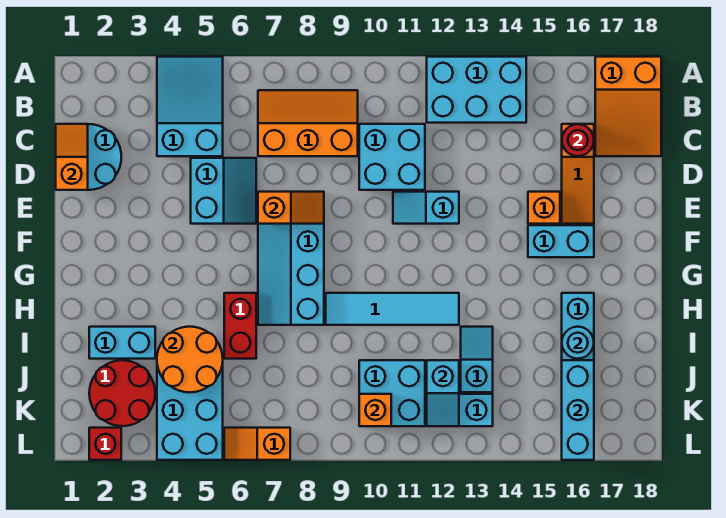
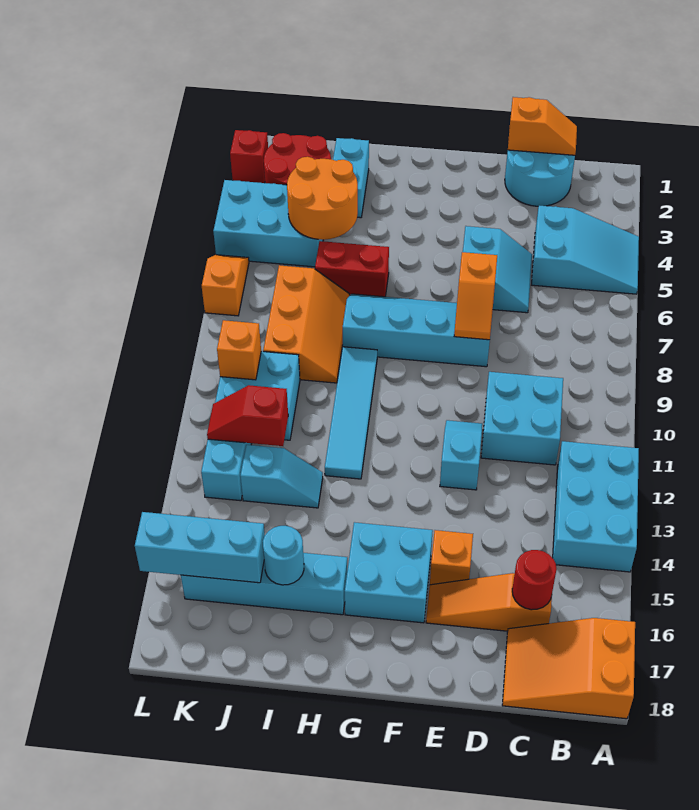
orange slope B7:C9 level 1 top C -> orange slope I7:J9 level 1 top J
cyan slope D5:E6 level 1 top 5 -> cyan slope D5:E6 level 1 top E
cyan brick F15:F16 level 1 -> cyan brick F15:G16 level 1
cyan slope J12:K12 level 2 top J -> red slope J12:K12 level 2 top J

